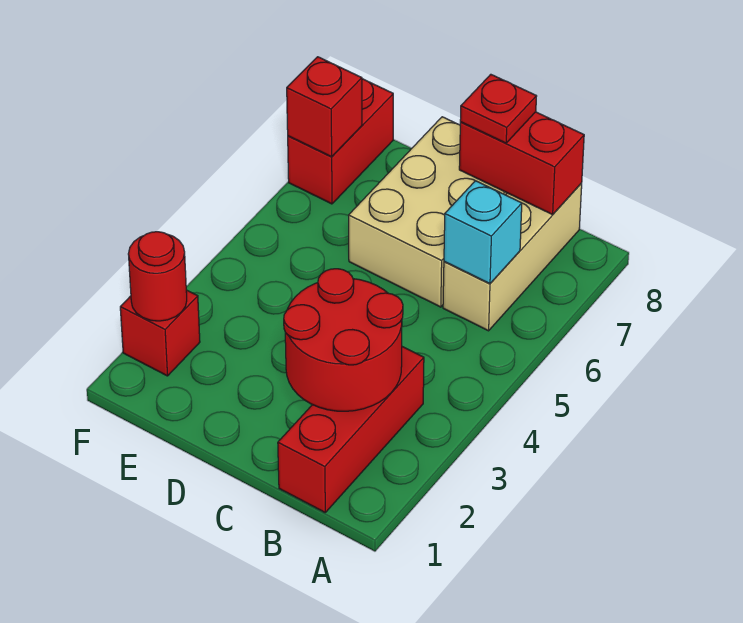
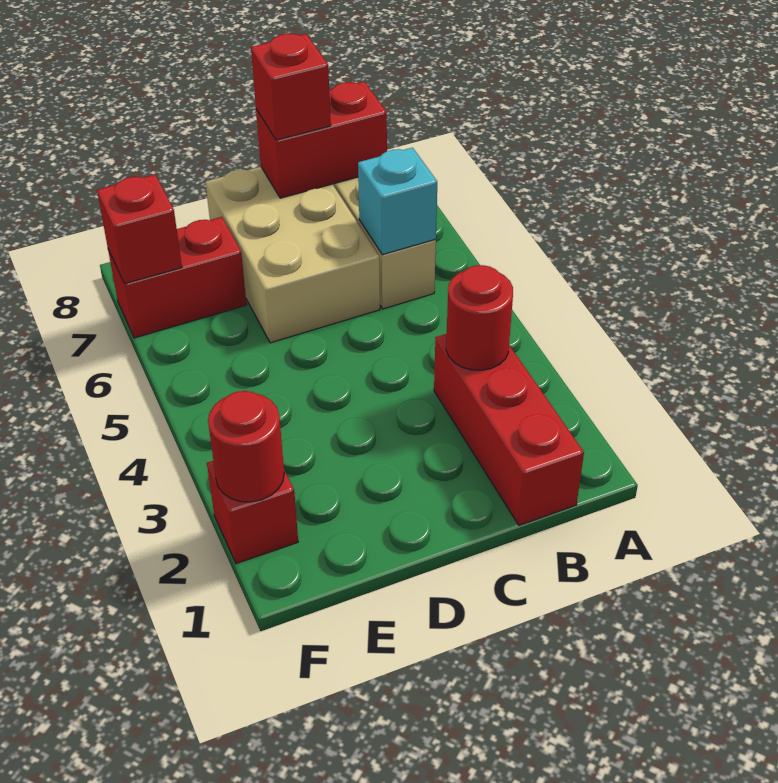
red round brick B2:C3 level 2 -> red round brick B3 level 2
red plate C8 level 3 -> red brick C8 level 3
red brick F7:F8 level 1 -> red brick E7:F7 level 1

